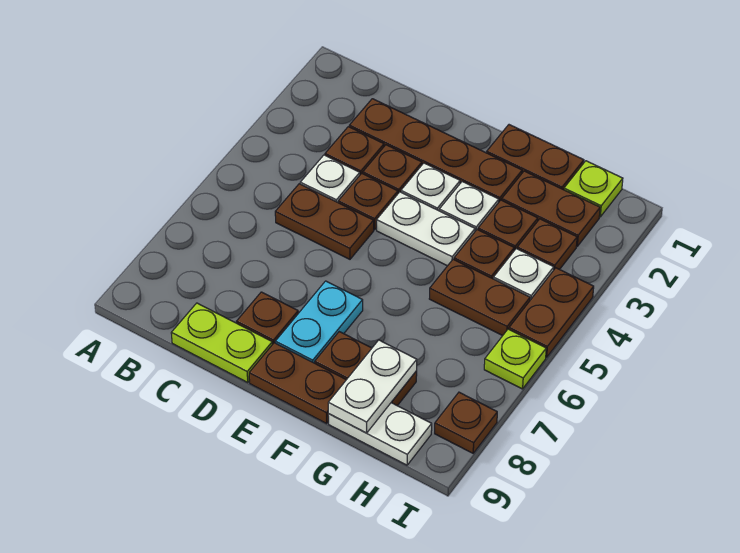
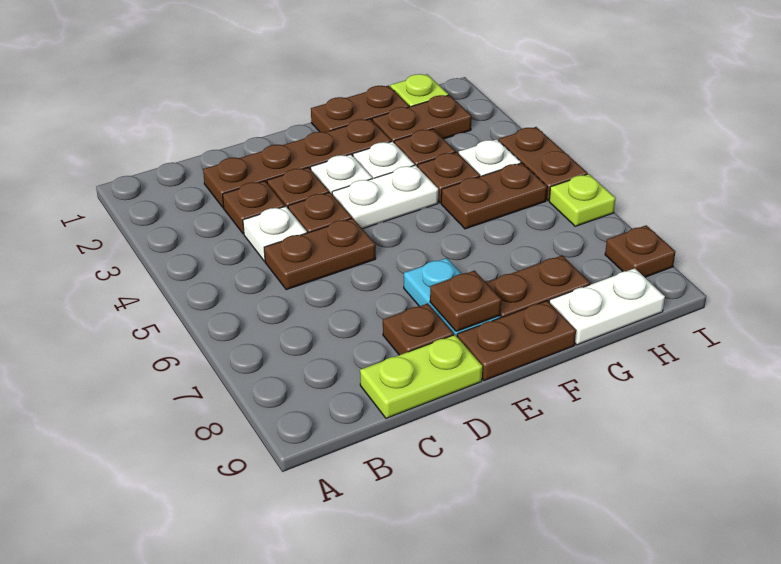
white plate G8:G9 level 2 -> none
brown plate H3 level 1 -> brown plate E8 level 2

